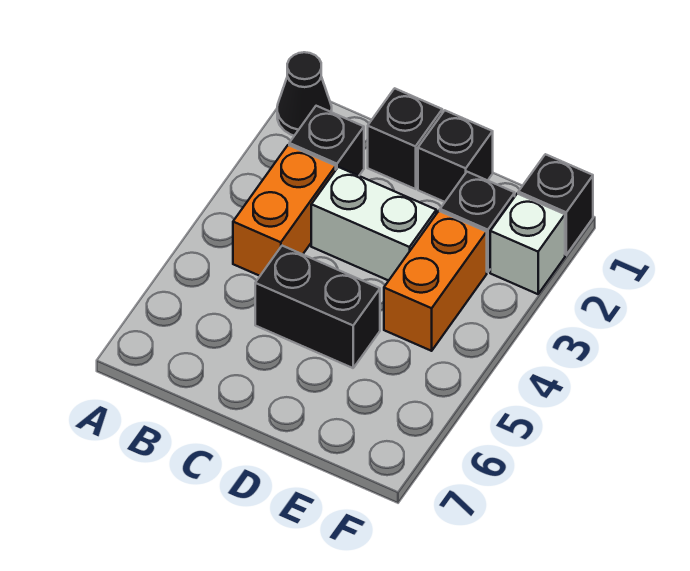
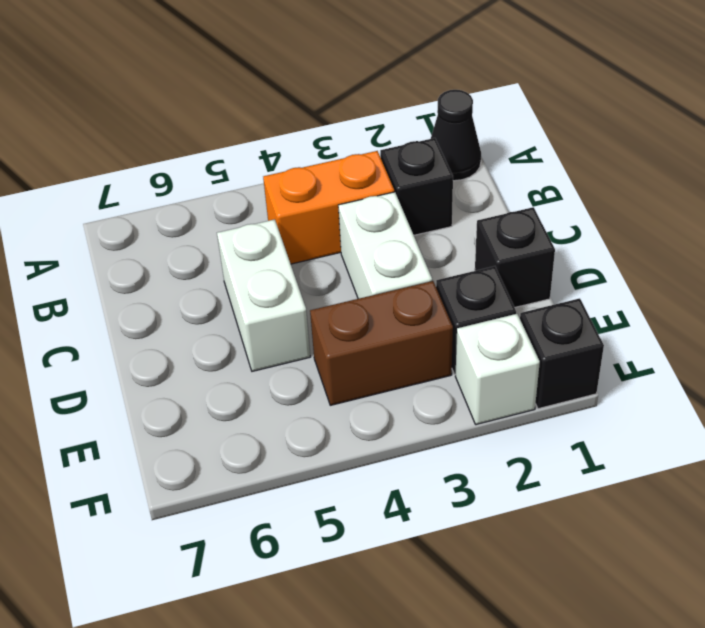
black brick C1 level 1 -> none
black brick C5:D5 level 1 -> white brick C5:D5 level 1
orange brick E3:E4 level 1 -> brown brick E3:E4 level 1

